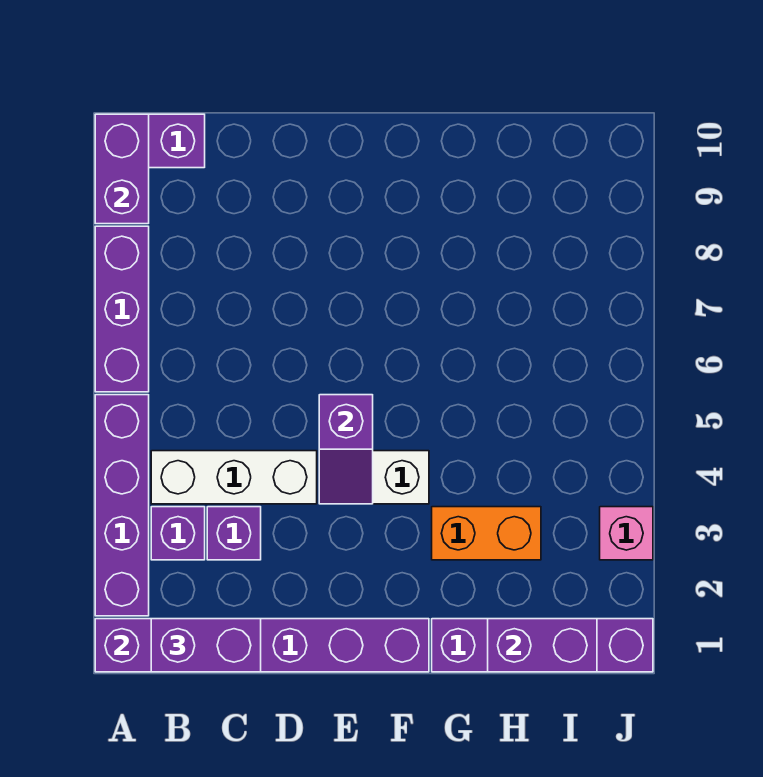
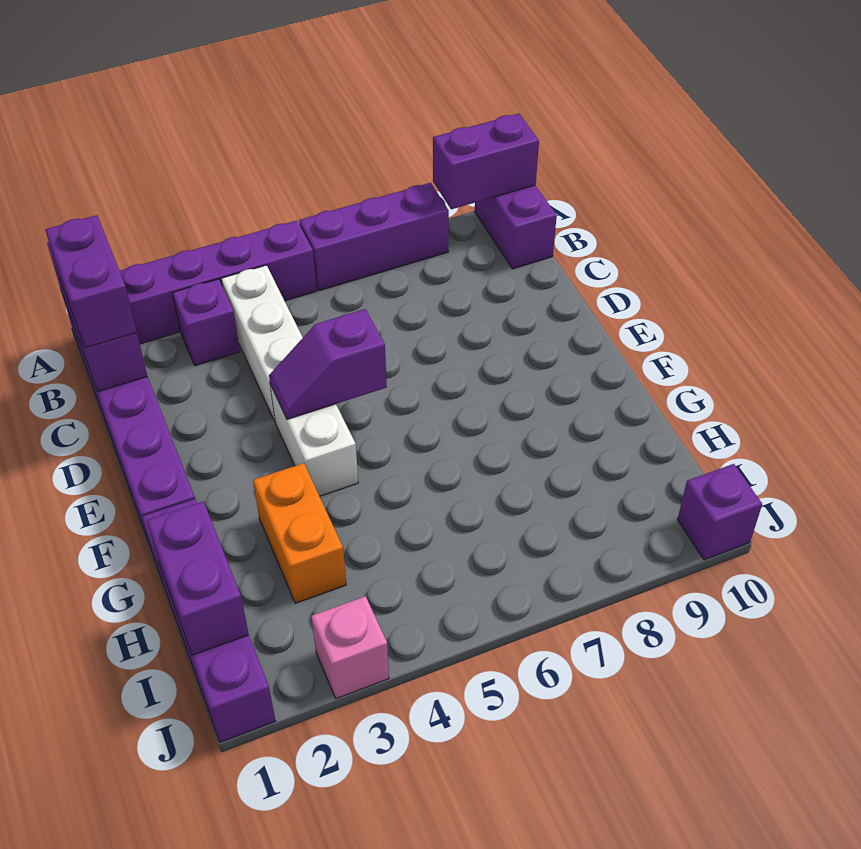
purple brick C3 level 1 -> purple brick J10 level 1

